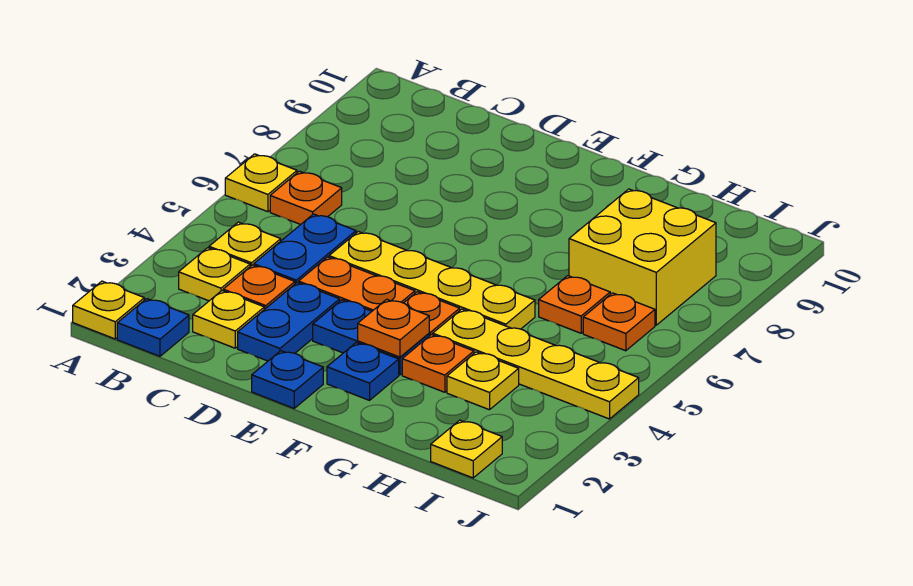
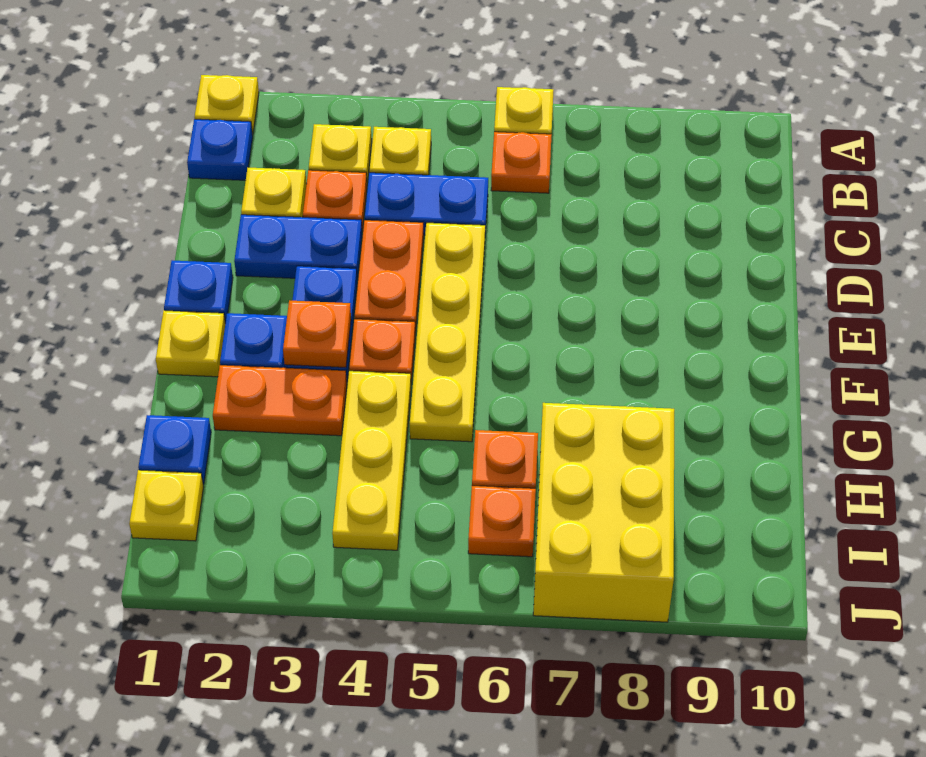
orange plate G3 level 1 -> orange plate G2:G3 level 1
yellow plate G4:J4 level 1 -> yellow plate G4:I4 level 1
none -> blue plate H1 level 1
yellow plate H3 level 1 -> yellow plate F1 level 1
yellow brick H7:I8 level 1 -> yellow brick H7:J8 level 1

